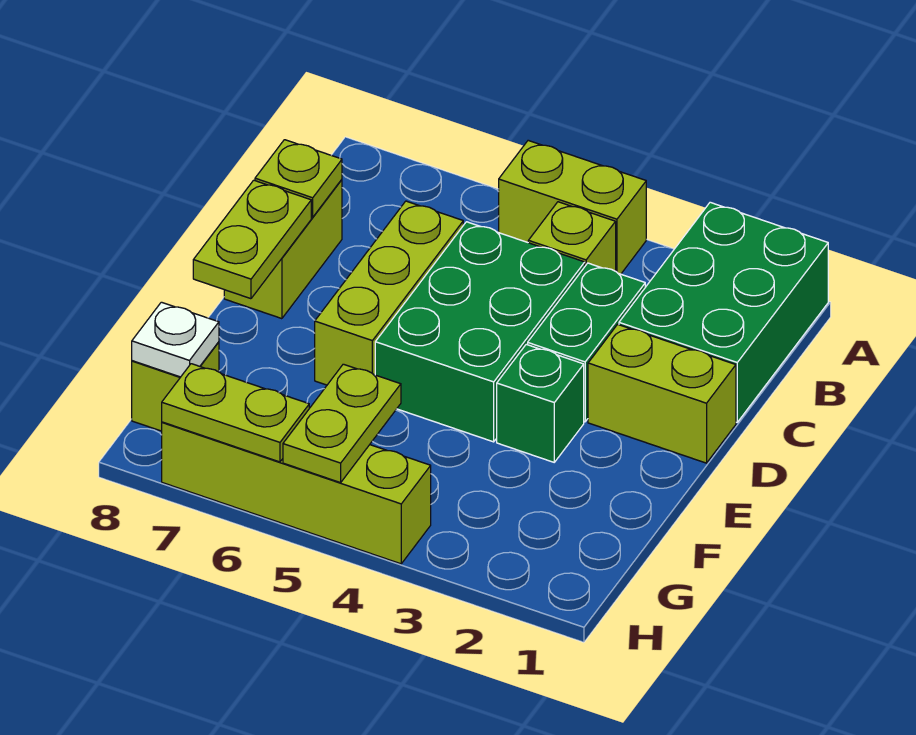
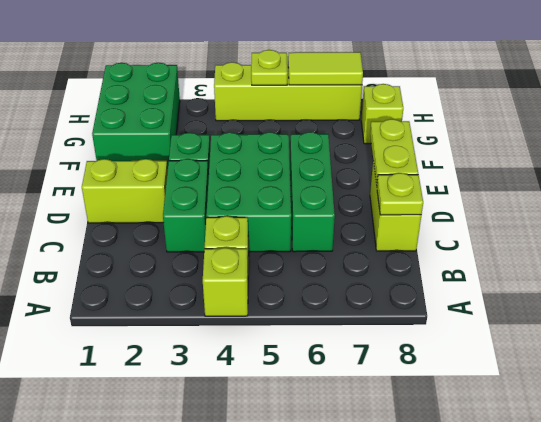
green brick A1:C2 level 1 -> green brick F1:H2 level 1
lime brick A4:A5 level 1 -> lime brick A4 level 1
lime brick C6:E6 level 1 -> green brick C6:E6 level 1
lime plate G5:H5 level 2 -> lime plate H5 level 2
white plate G8 level 2 -> none
lime plate H6:H7 level 2 -> lime tile H6:H7 level 2

